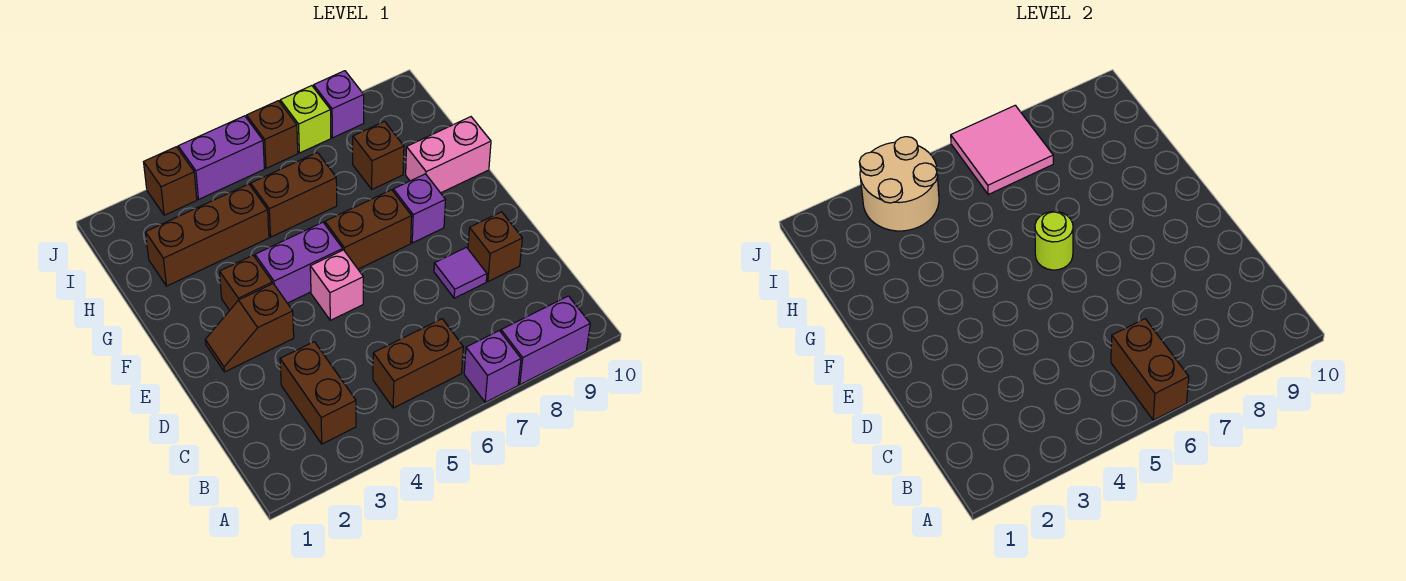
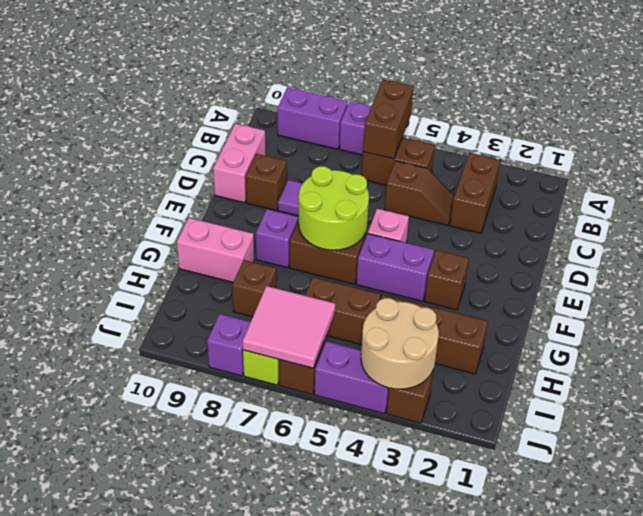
none -> pink brick C10:D10 level 1
brown slope E2:E3 level 1 top 3 -> brown slope C4:C5 level 1 top 5
lime round brick F6 level 2 -> lime round brick E6:F7 level 2

